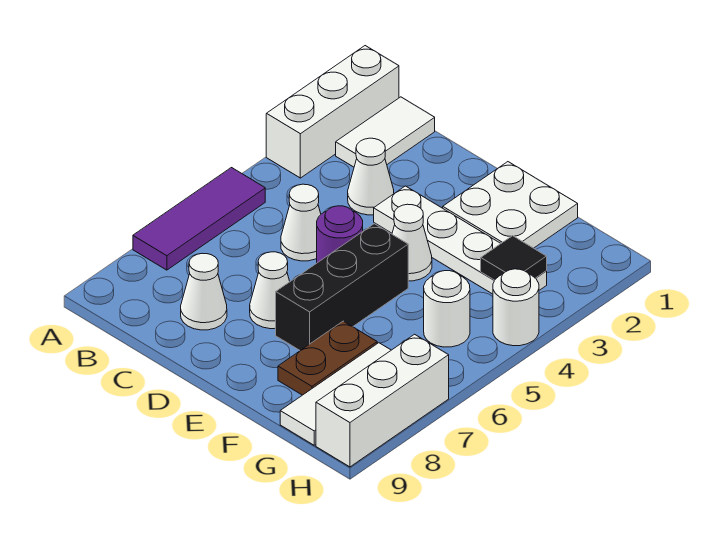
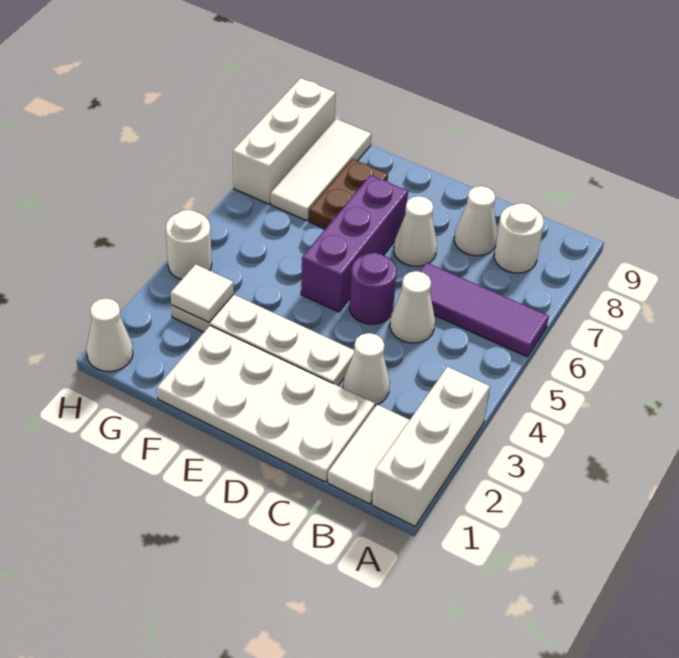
purple tile A5:A7 level 1 -> purple tile A6:C6 level 1
white plate E1:F2 level 1 -> white plate C1:F2 level 1
white cone E4 level 1 -> white cone H1 level 1
black brick E5:E7 level 1 -> purple brick E5:E7 level 1
black tile G3 level 2 -> white tile G3 level 2
white round brick G5 level 1 -> white round brick B8 level 1

